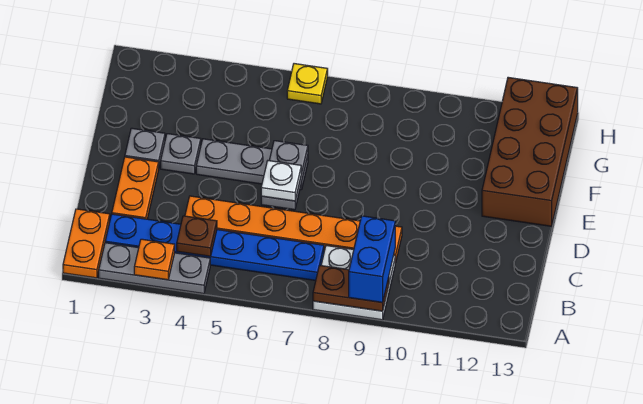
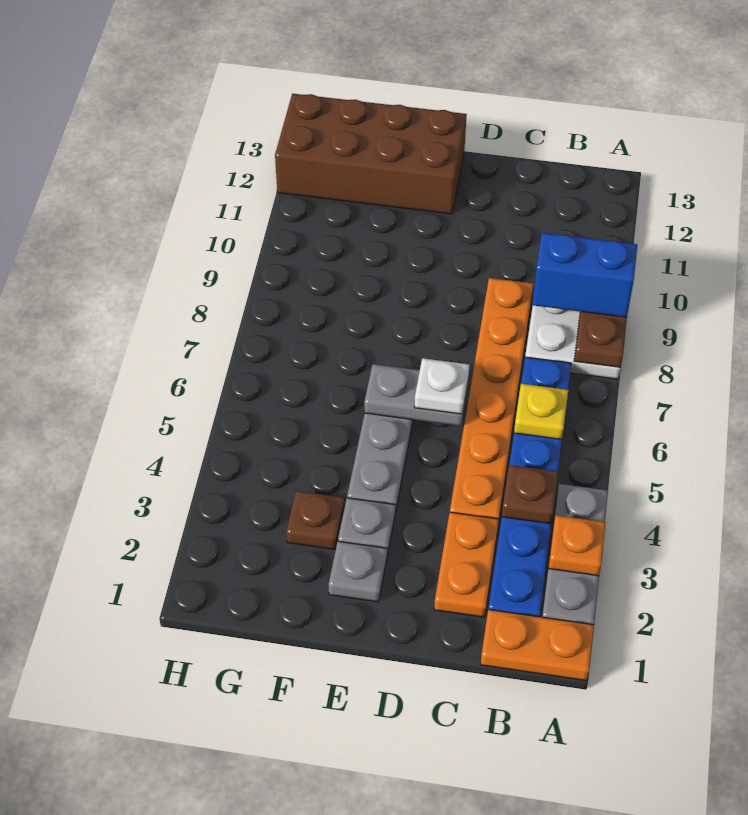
orange plate C2:D2 level 1 -> orange plate C2:C3 level 1
none -> brown plate F3 level 1
yellow plate H6 level 1 -> yellow plate B6 level 2

